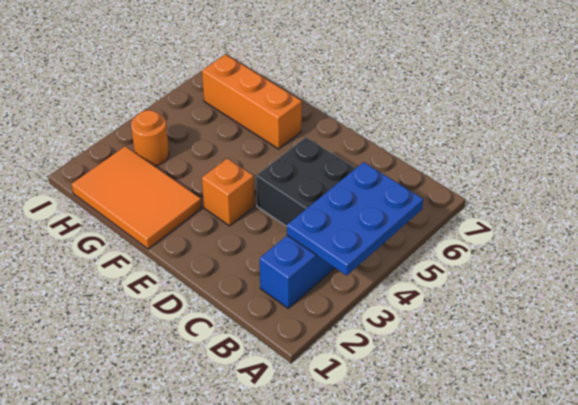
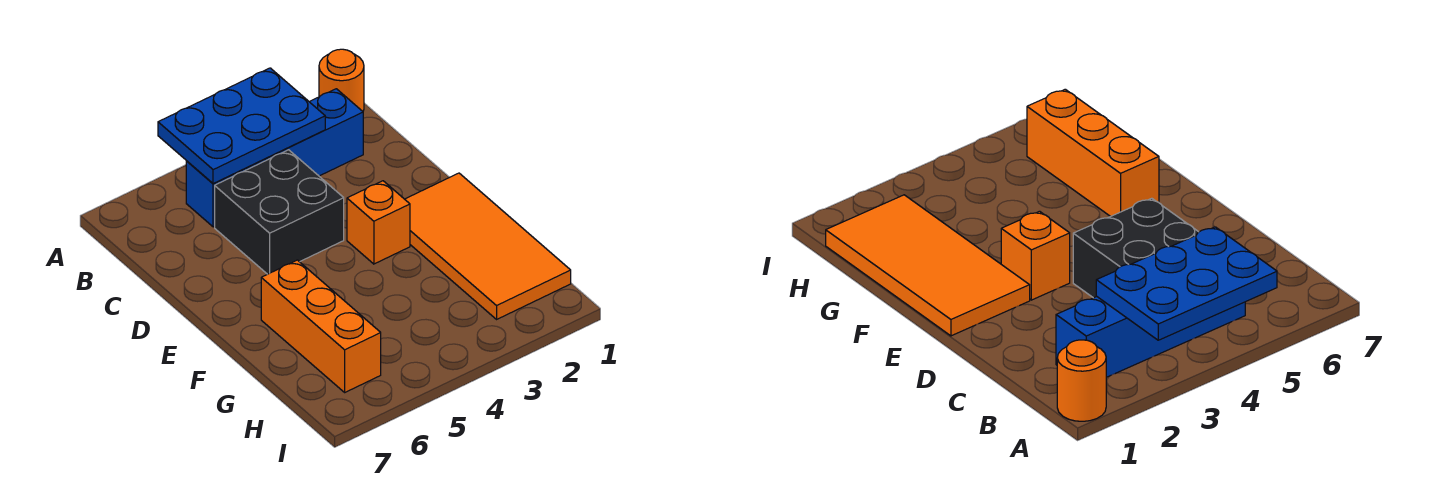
orange tile F1:H2 level 1 -> orange tile E1:H2 level 1
orange round brick H3 level 1 -> orange round brick A1 level 1

